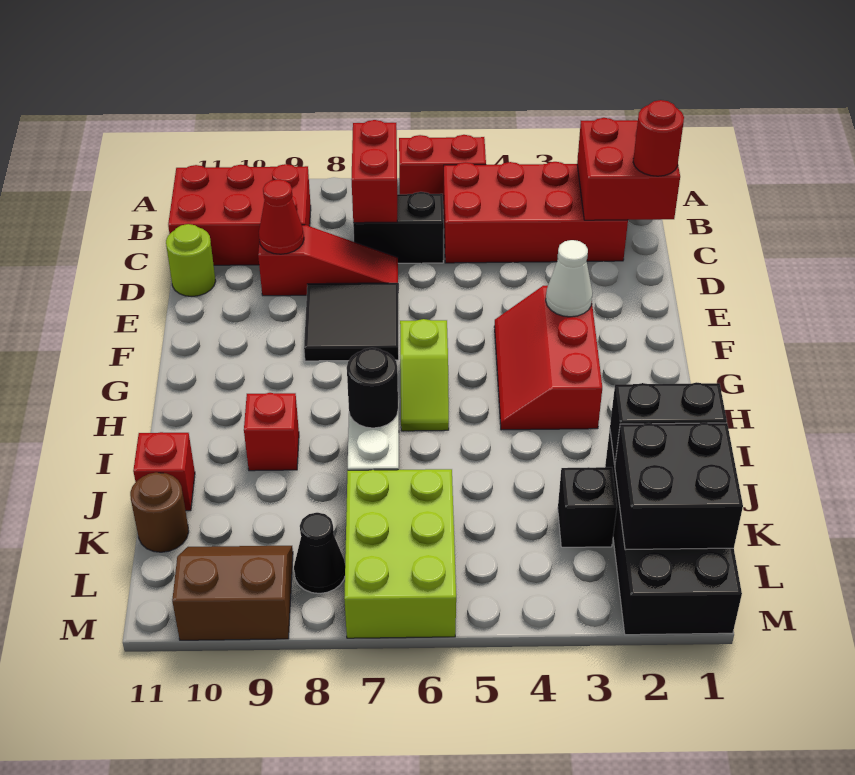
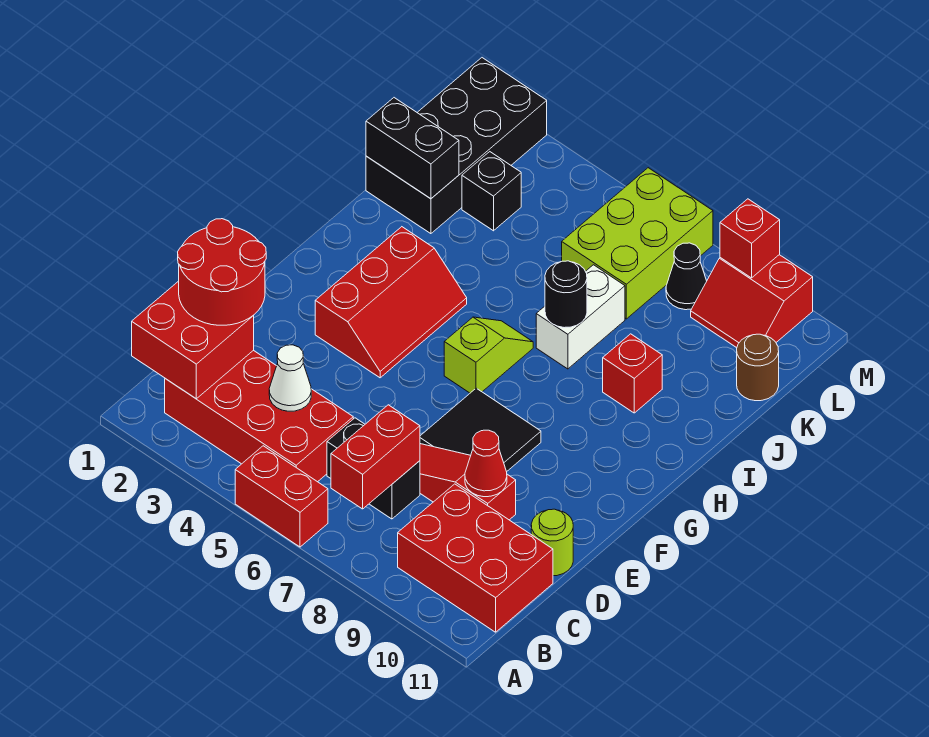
red round brick C1 level 3 -> red round brick C1:D2 level 3
white cone F3 level 2 -> white cone C4 level 2
red brick J11 level 1 -> red brick M9 level 2
black brick K1:L2 level 2 -> none
brown slope L9:M10 level 1 top M -> red slope L9:M10 level 1 top M

